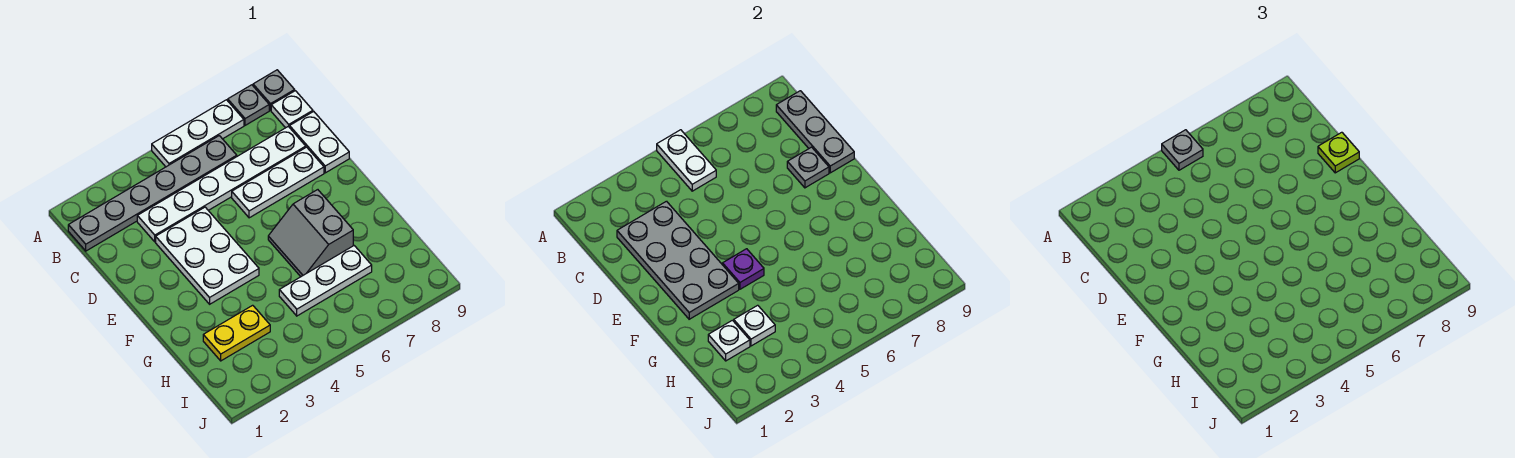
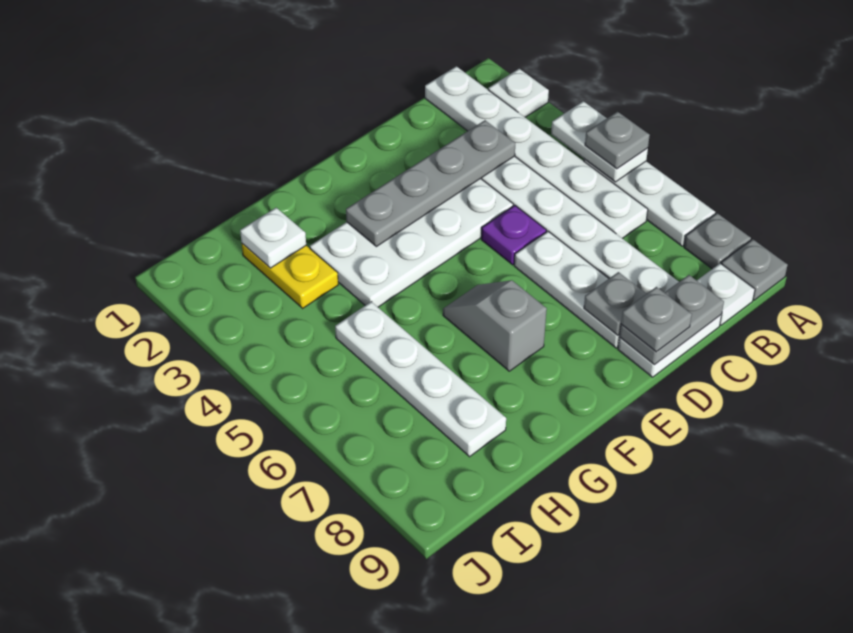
white plate A5:B5 level 2 -> white plate A4:A5 level 2
grey plate B1:B6 level 1 -> white plate B1:B6 level 1
grey plate B9:D9 level 2 -> grey plate C9:D9 level 2
grey plate C2:F3 level 2 -> grey plate C3:F3 level 2
white plate D3:F4 level 1 -> white plate D3:G4 level 1
lime plate D9 level 3 -> grey plate D9 level 3
purple plate F4 level 2 -> purple plate D5 level 1
grey slope F6:G7 level 1 top 7 -> grey slope F6:F7 level 1 top 7
white plate H3 level 2 -> white plate A2 level 1
white plate H5:H7 level 1 -> white plate H5:H8 level 1

